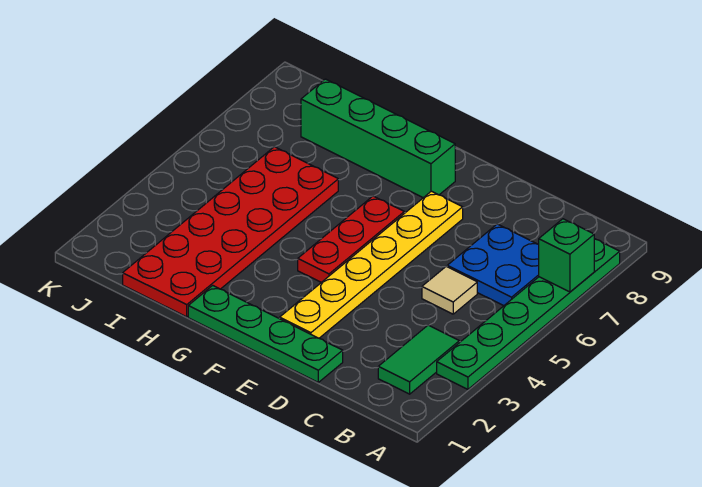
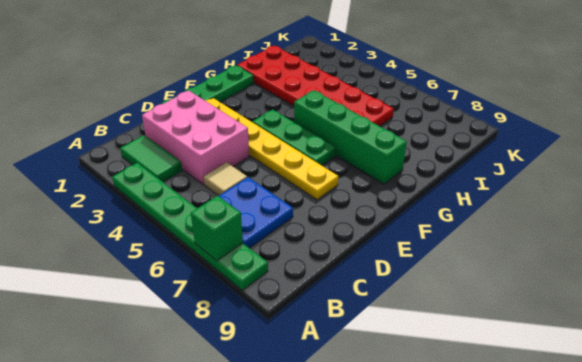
none -> pink brick C2:D4 level 1
red plate F4:F6 level 1 -> green plate F4:F6 level 1
green brick F8:I8 level 1 -> green brick G5:G8 level 1

